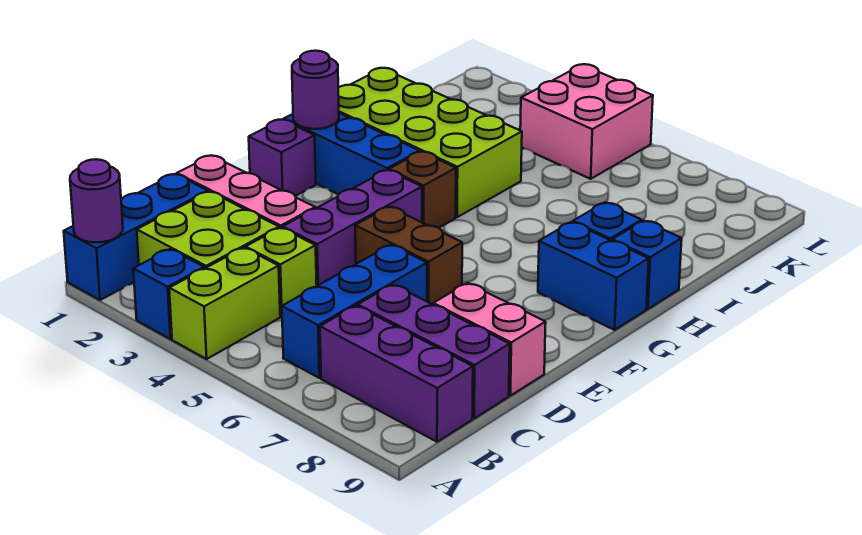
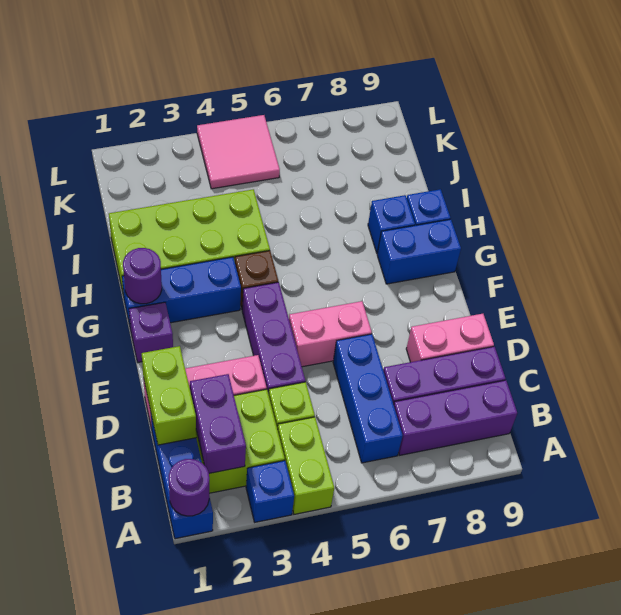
none -> purple brick B2:C2 level 2
none -> lime brick C1:D1 level 2
brown brick E5:E6 level 1 -> pink brick E5:E6 level 1
pink brick K4:L5 level 1 -> pink tile K4:L5 level 1

